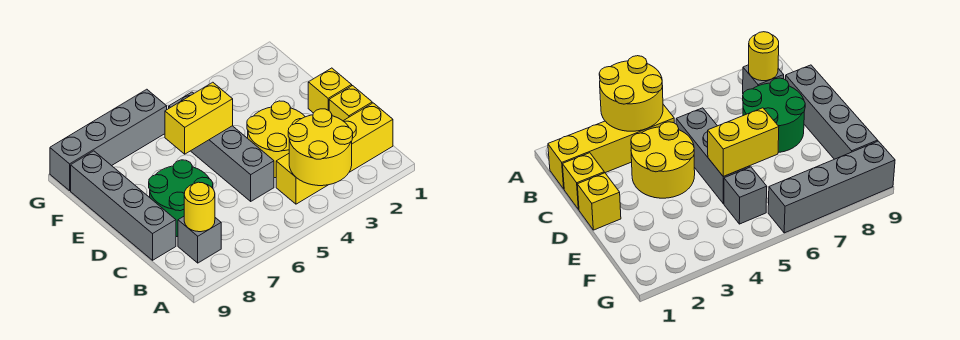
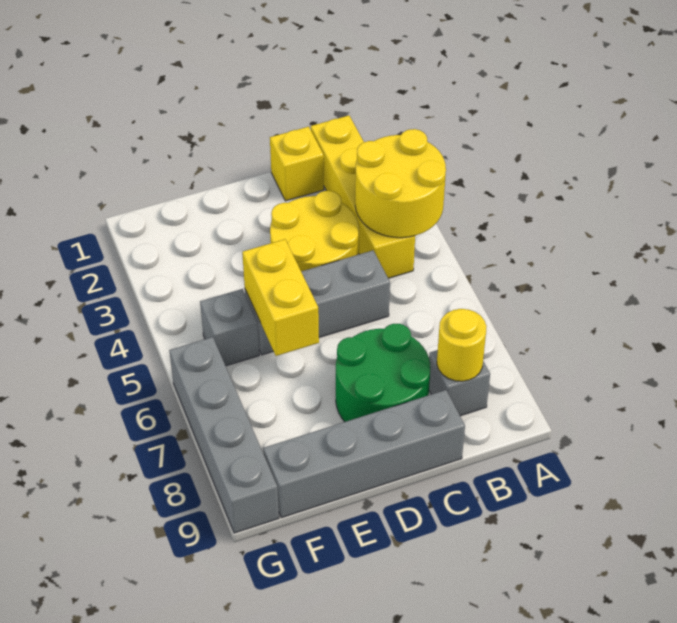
yellow brick D1 level 1 -> none

